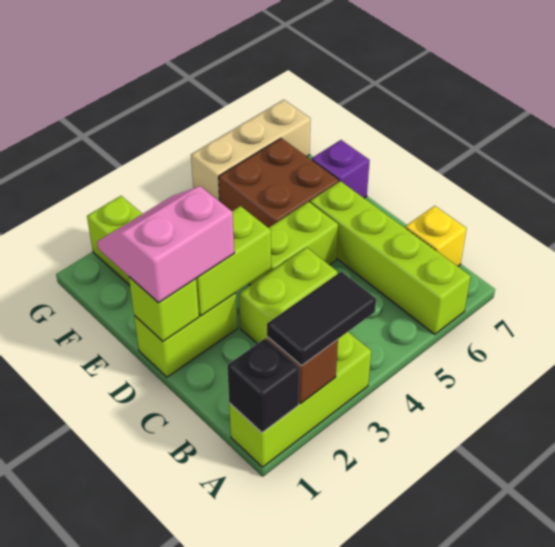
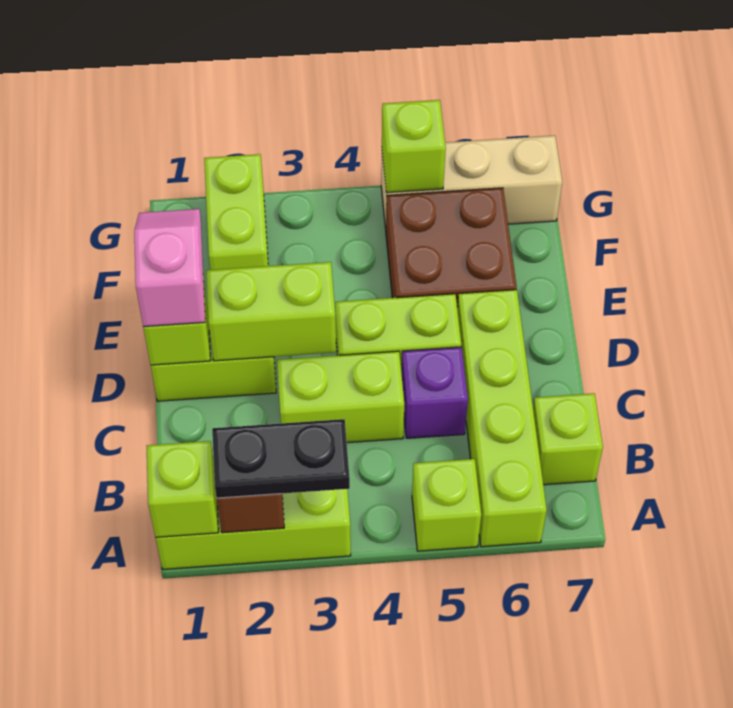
black brick A1 level 2 -> lime brick A1 level 2
black tile A2:A3 level 3 -> black plate A2:A3 level 3
none -> lime brick A5 level 1
yellow brick B7 level 1 -> lime brick B7 level 1
pink slope D1:E2 level 3 top D -> pink slope D1:E1 level 3 top D
purple brick E7 level 1 -> purple brick C5 level 1
none -> lime brick G5 level 2

